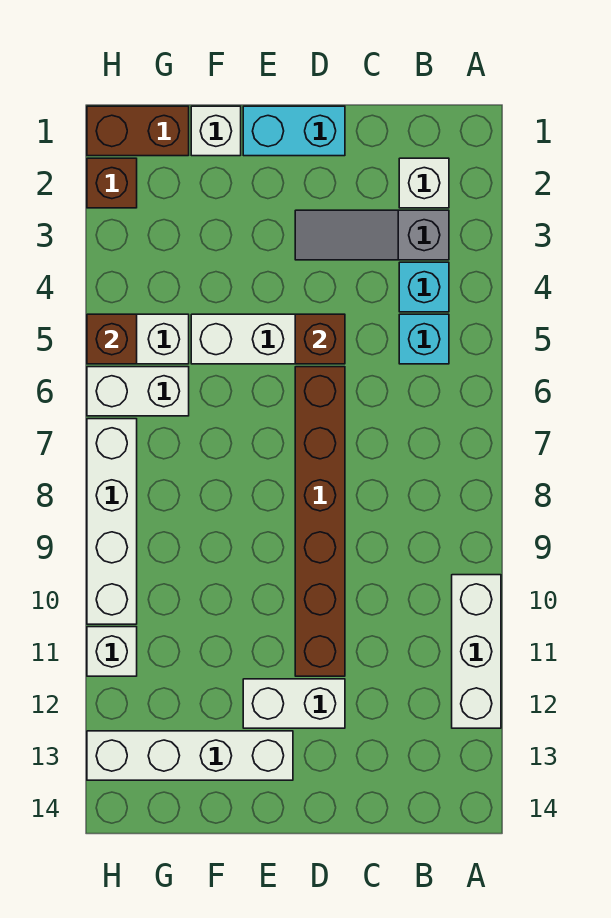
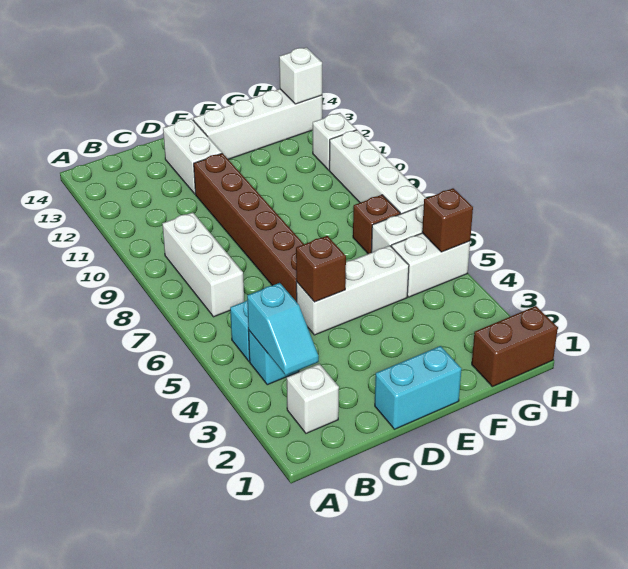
white brick A10:A12 level 1 -> white brick B7:B9 level 1
grey slope B3:D3 level 1 top B -> none
none -> cyan slope B3:B4 level 2 top 4
white brick D12:E12 level 1 -> white brick D12:D13 level 1
white brick F1 level 1 -> white brick H13 level 2
brown brick H2 level 1 -> brown brick G7 level 1

